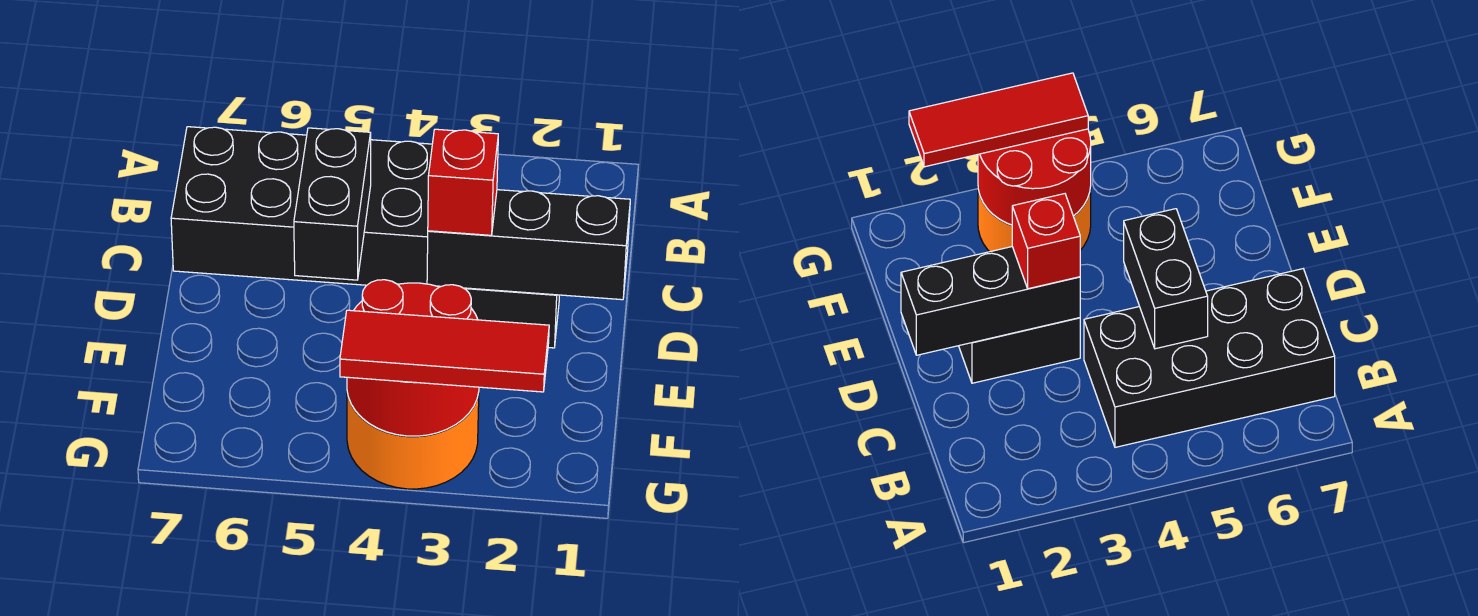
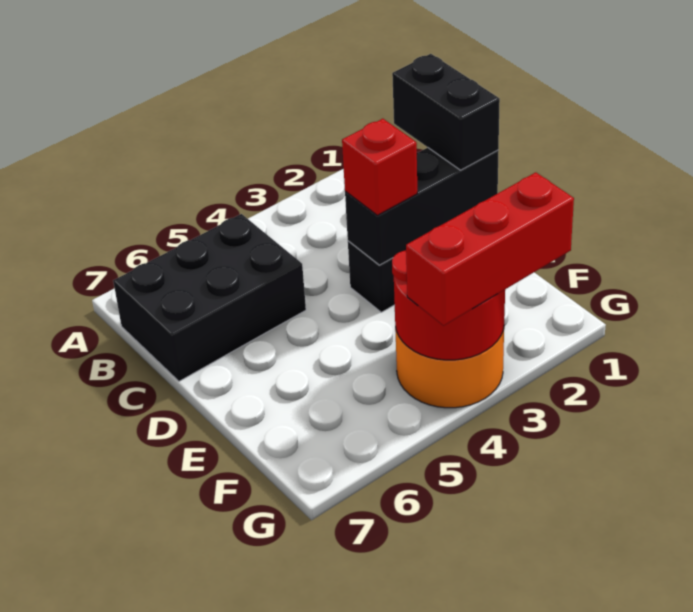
black brick B4:C7 level 1 -> black brick B5:C7 level 1
black brick C5:D5 level 2 -> black brick C1:D1 level 3
red tile G2:G4 level 3 -> red brick G2:G4 level 3

